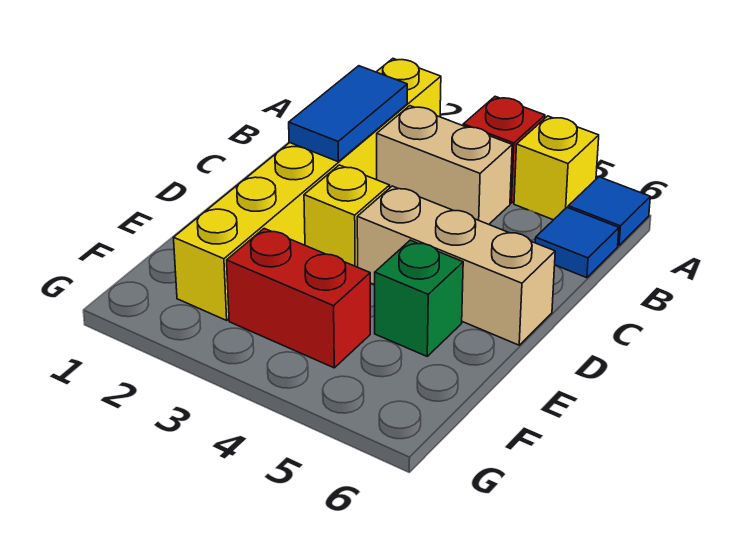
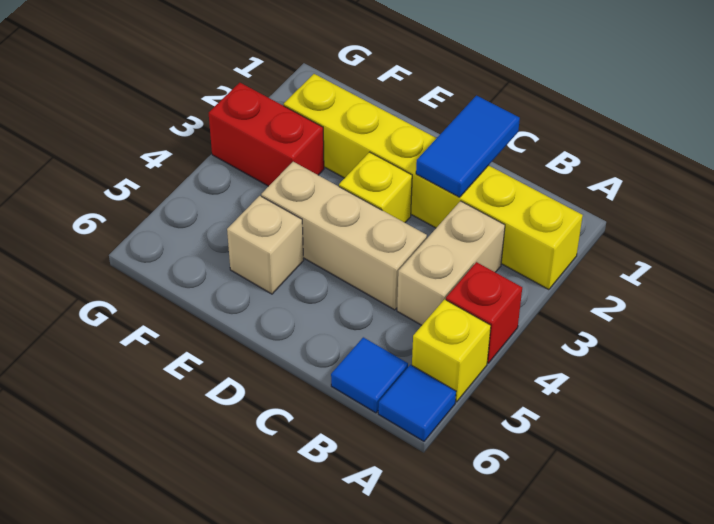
blue tile B2:C2 level 2 -> blue tile C1:C2 level 2
tan brick D4:D6 level 1 -> tan brick C4:E4 level 1
green brick E5 level 1 -> tan brick E5 level 1
red brick F3:F4 level 1 -> red brick F3:G3 level 1

